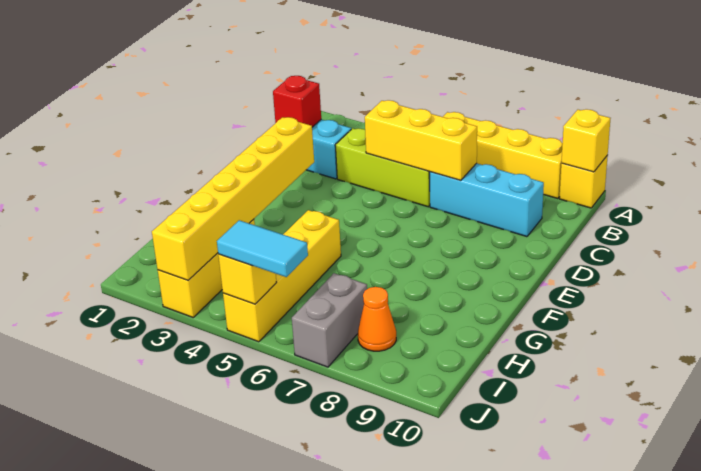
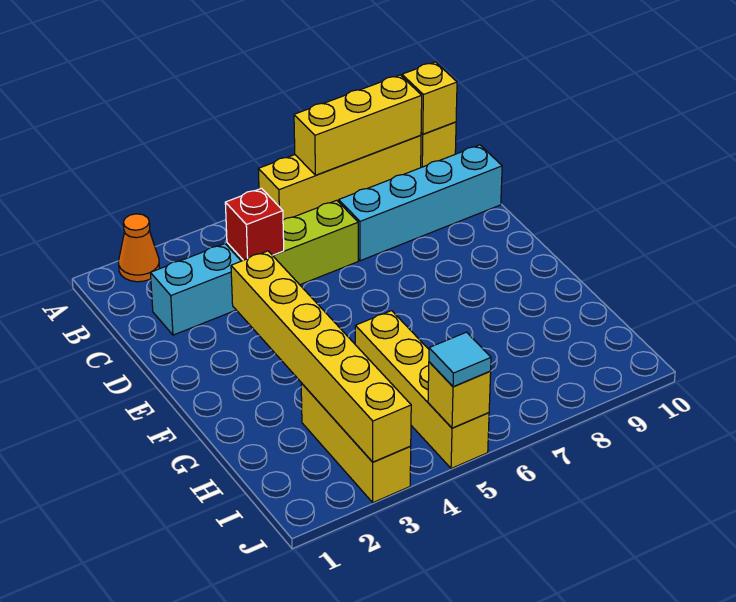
red brick C2 level 2 -> red brick C4 level 2
yellow brick C5:C7 level 2 -> yellow brick A7:A9 level 2
cyan brick C7:C9 level 1 -> cyan brick C7:C10 level 1
grey brick I7:J7 level 1 -> none
orange cone I8 level 1 -> orange cone A2 level 1
cyan tile J5:J6 level 3 -> cyan tile J5 level 3

